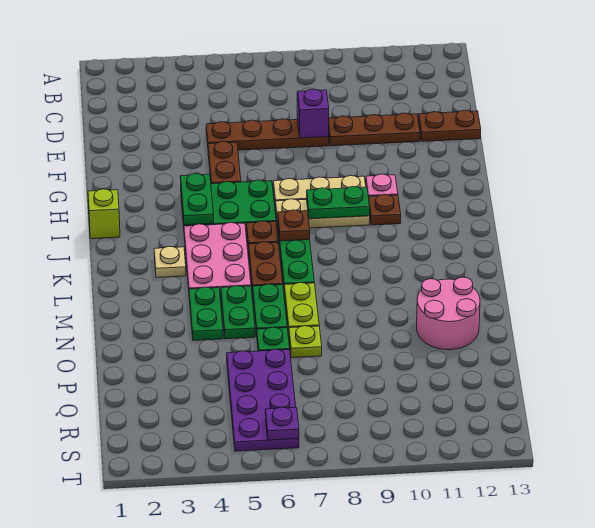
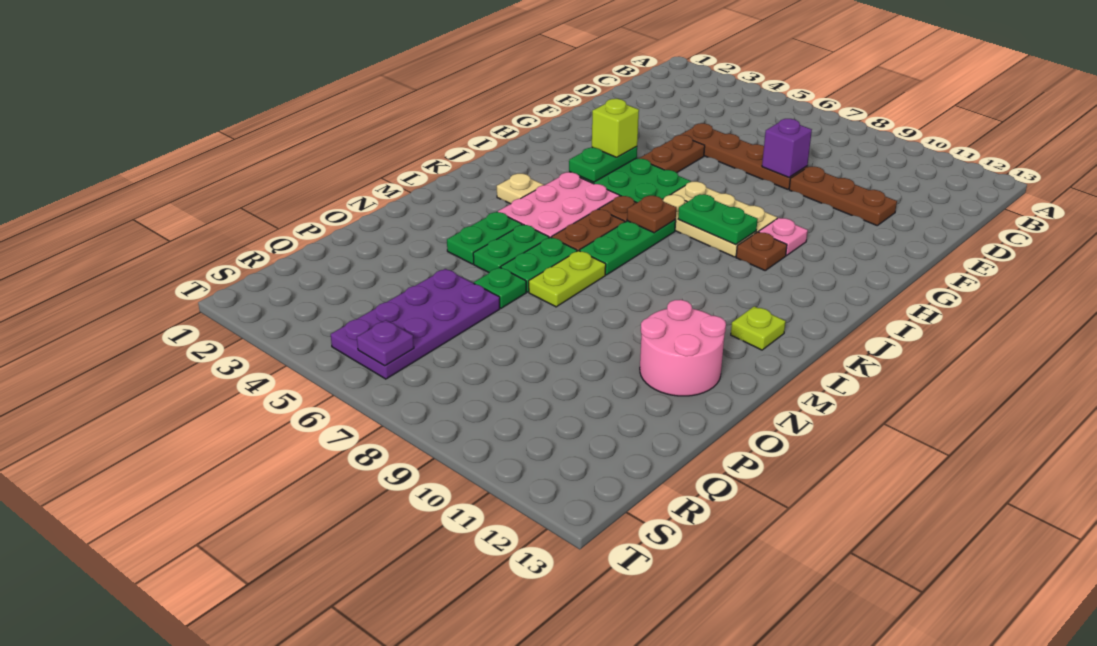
brown plate E12:E13 level 1 -> none
lime brick I1 level 1 -> lime brick H4 level 3
lime plate O7 level 1 -> lime plate L12 level 1

